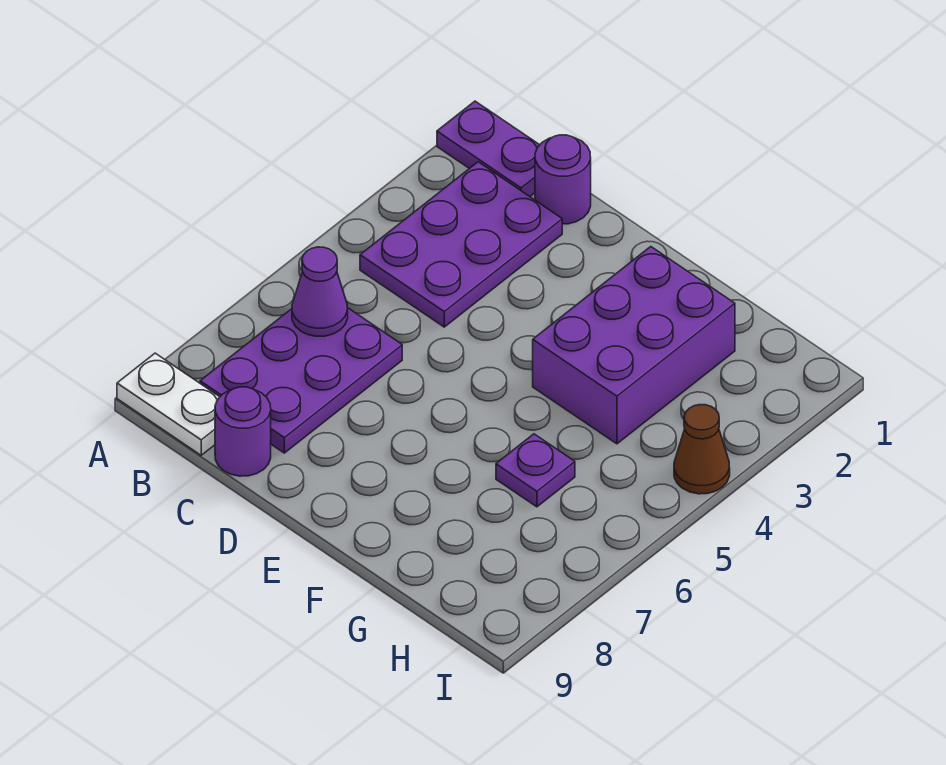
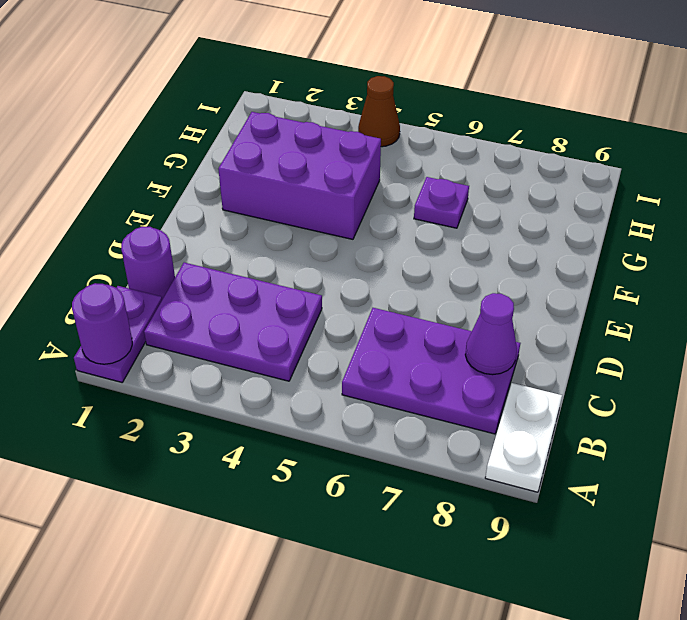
purple cone B6 level 2 -> purple cone C8 level 2
purple round brick C9 level 1 -> purple round brick A1 level 2

